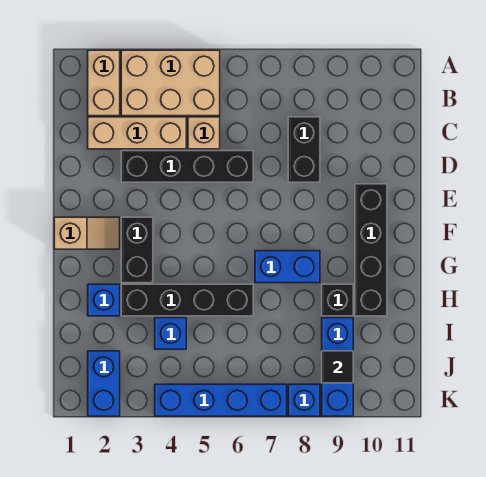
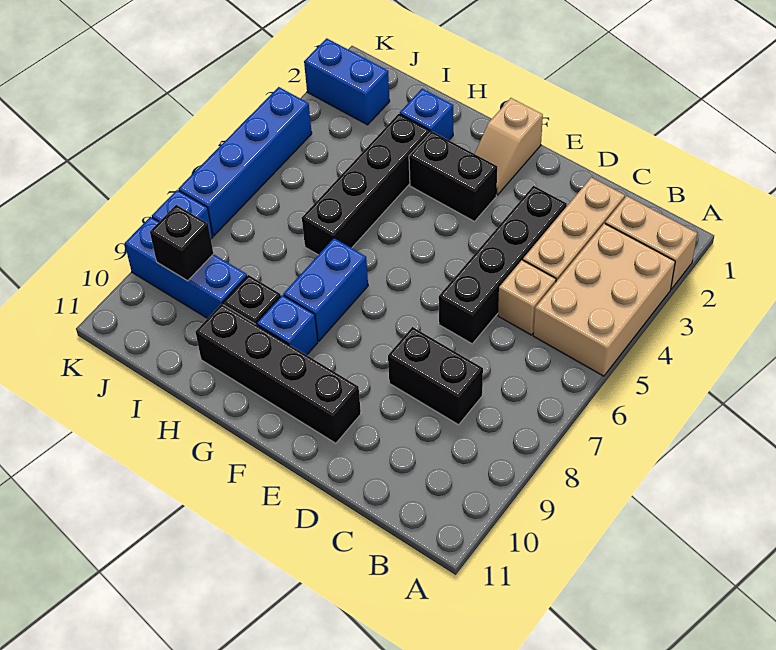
blue brick I4 level 1 -> blue brick G9 level 1
black tile J9 level 2 -> black brick J9 level 2

